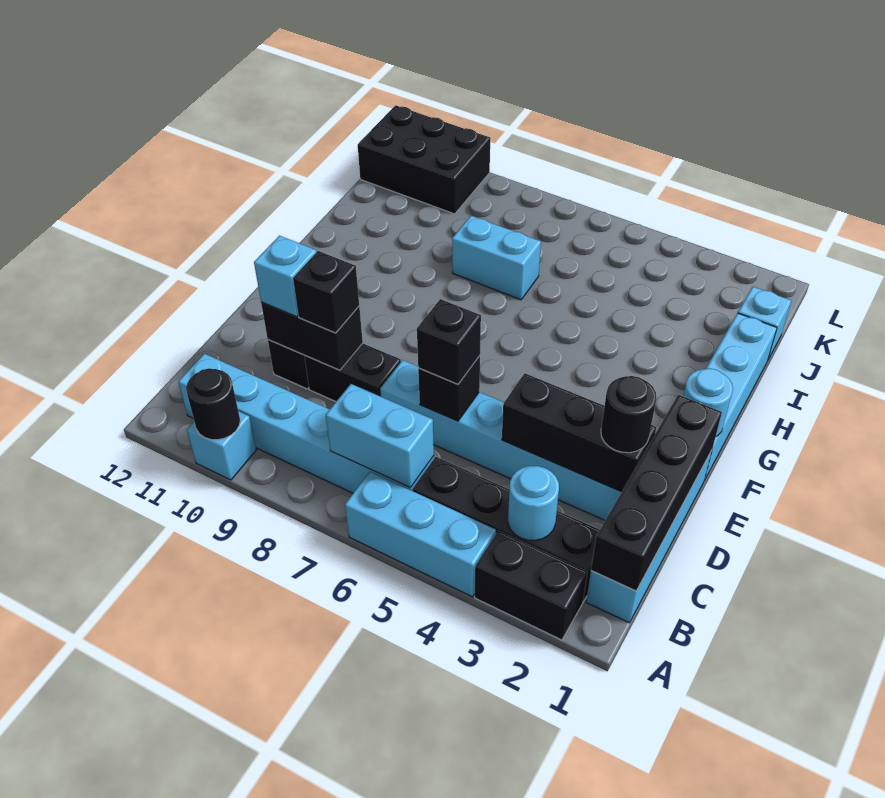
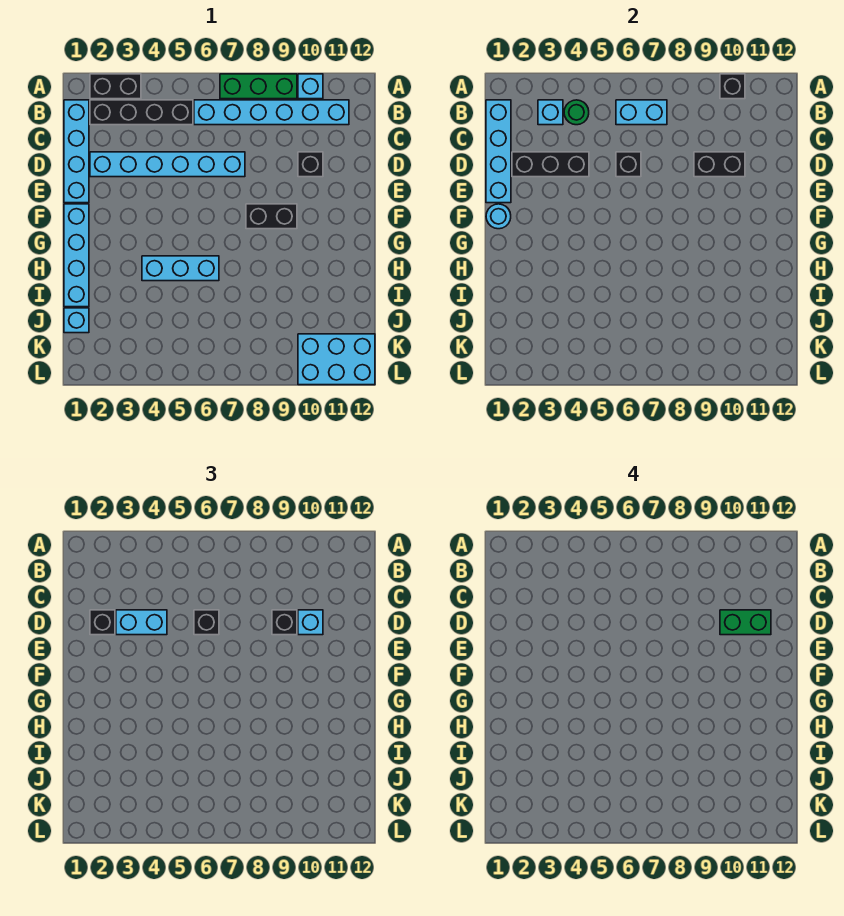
cyan brick A4:A6 level 1 -> cyan brick H4:H6 level 1
none -> green brick A7:A9 level 1
black round brick A10 level 2 -> black brick A10 level 2
black brick B1:E1 level 2 -> cyan brick B1:E1 level 2
cyan round brick B3 level 2 -> cyan brick B3 level 2
none -> green round brick B4 level 2
black round brick D2 level 3 -> black brick D2 level 3
black brick D8:D9 level 1 -> black brick F8:F9 level 1
none -> green brick D10:D11 level 4
cyan brick I7:I8 level 1 -> cyan brick D3:D4 level 3
black brick K10:L12 level 1 -> cyan brick K10:L12 level 1

